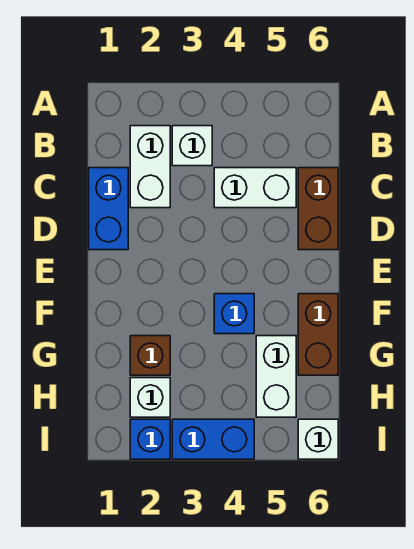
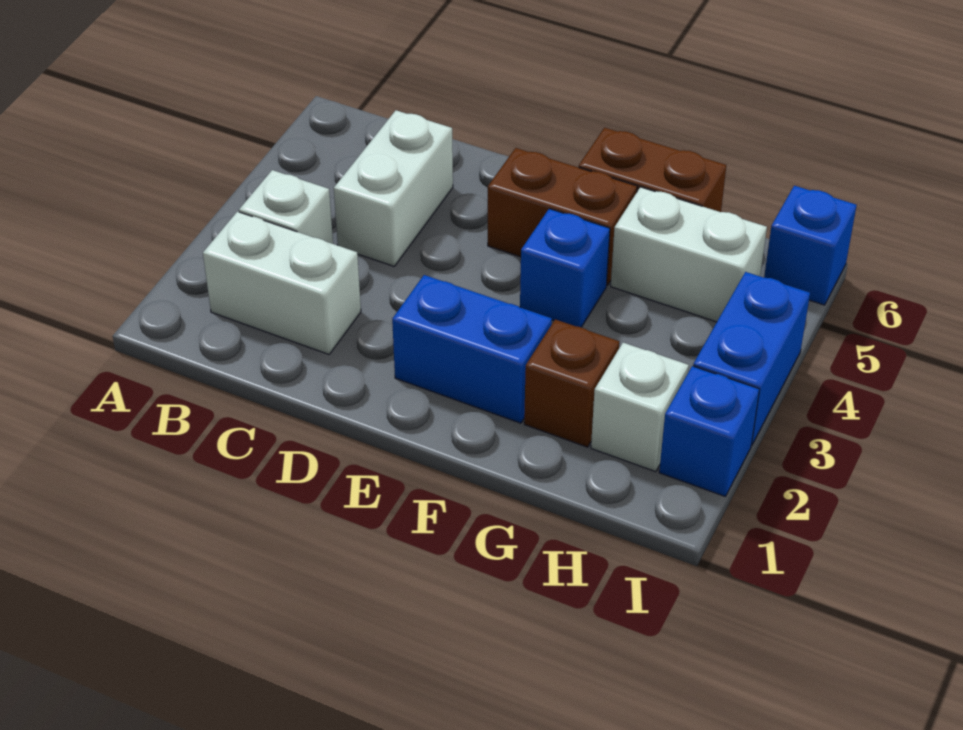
blue brick C1:D1 level 1 -> blue brick E2:F2 level 1
brown brick C6:D6 level 1 -> brown brick E5:F5 level 1
white brick I6 level 1 -> blue brick I6 level 1

